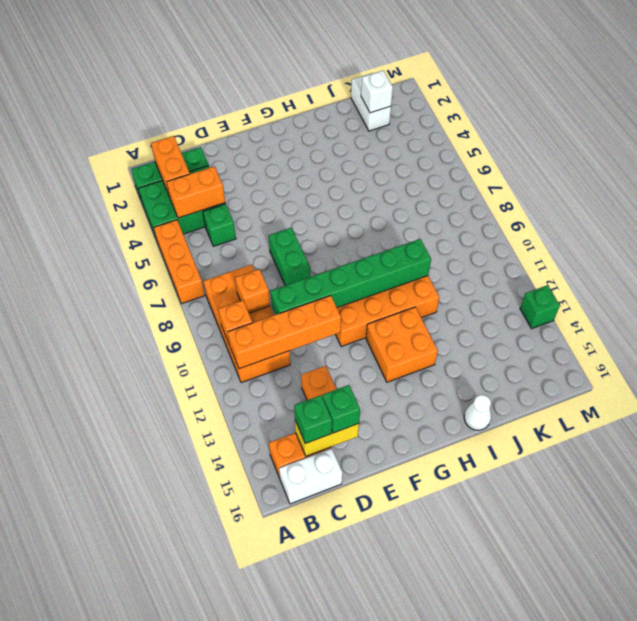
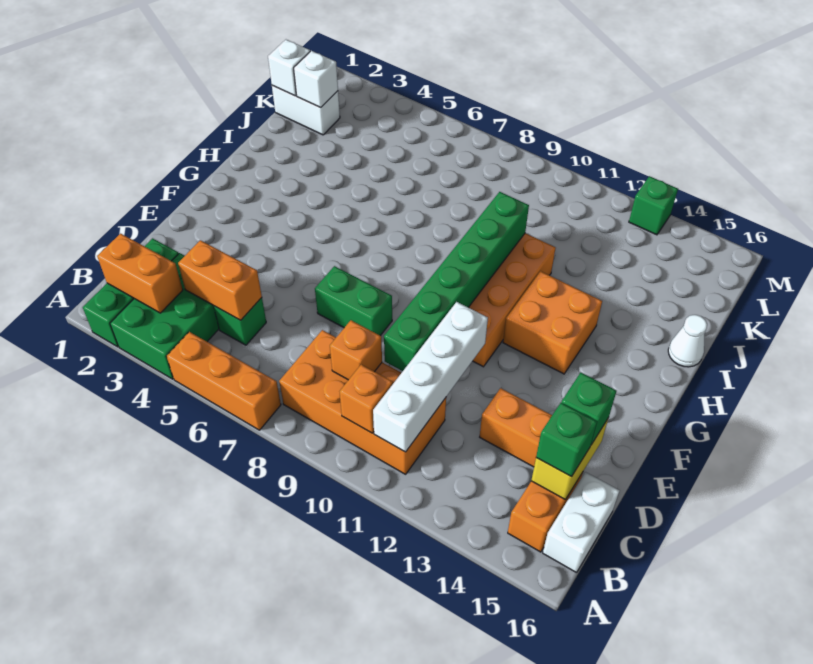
orange brick B4:C4 level 2 -> orange brick C4:C5 level 2
orange brick B11:E11 level 2 -> white brick B11:E11 level 2
none -> white brick K1 level 2

